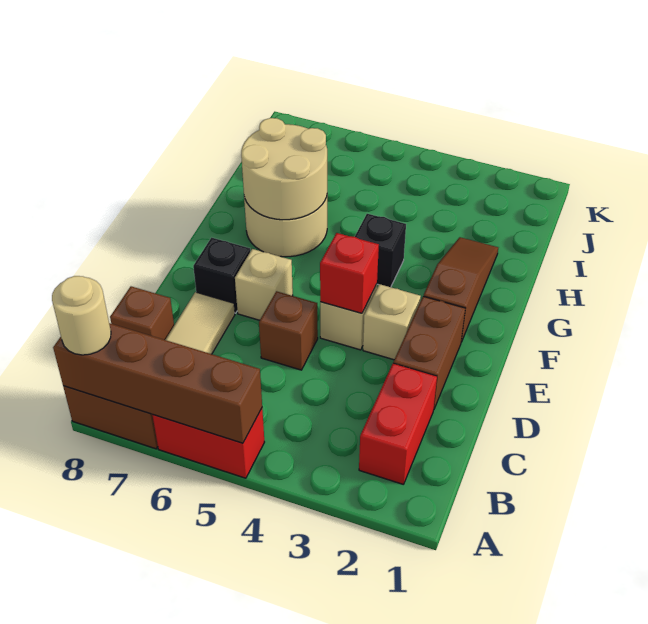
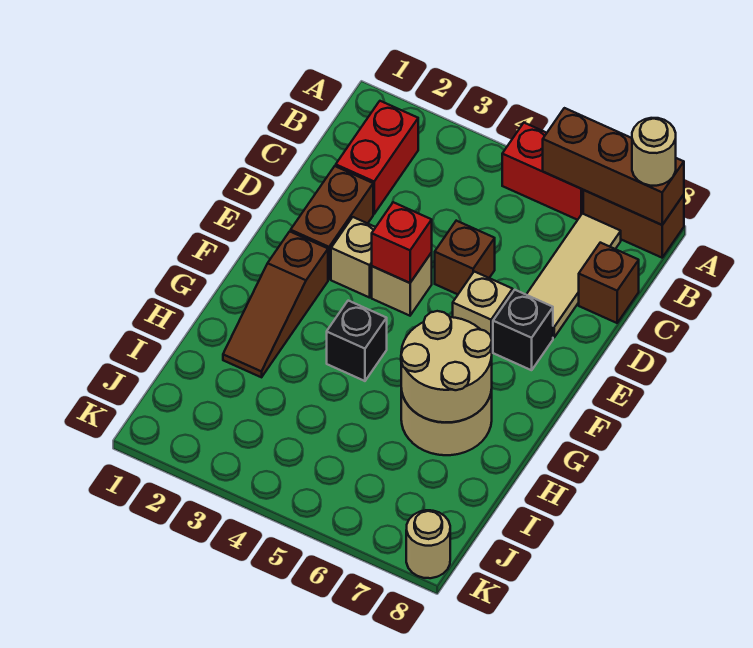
brown brick A5:A8 level 2 -> brown brick A6:A8 level 2
none -> tan round brick K8 level 1

